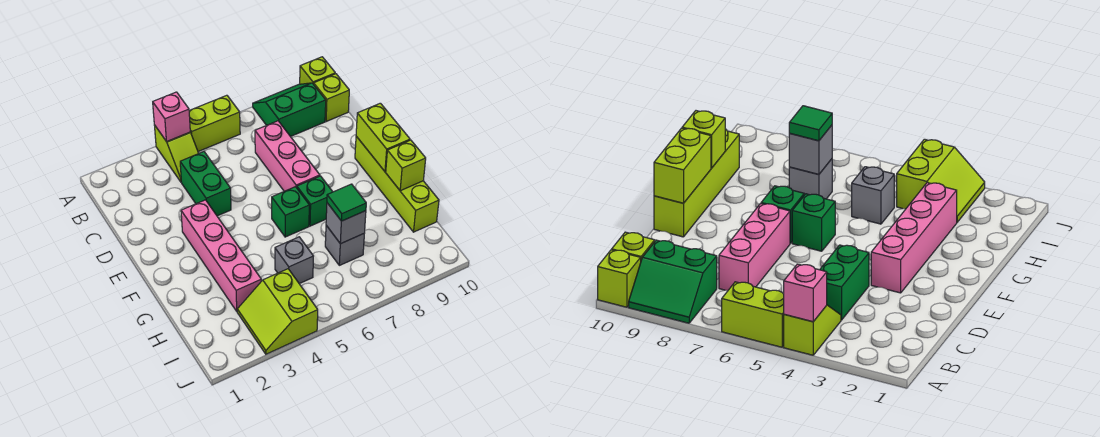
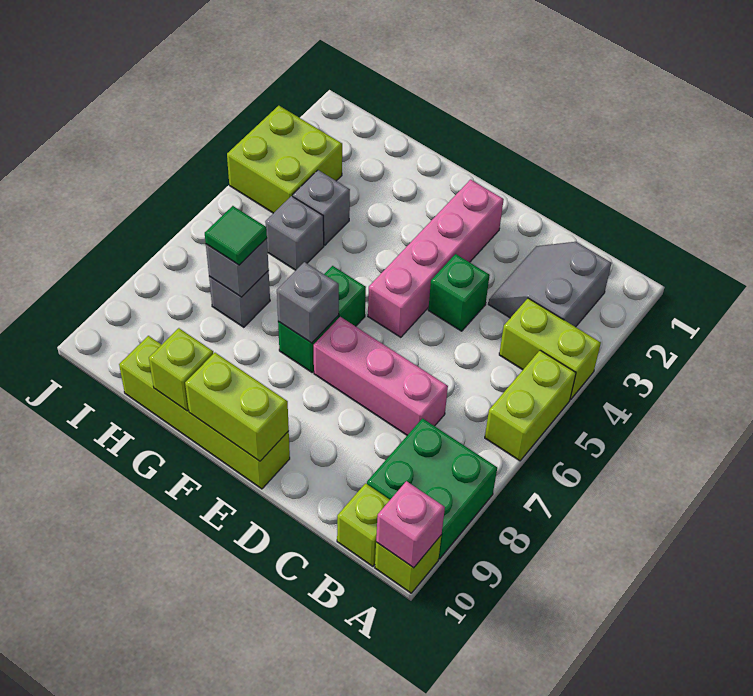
lime slope A4:B4 level 1 top A -> lime brick A4:B4 level 1
pink brick A4 level 2 -> pink brick A10 level 2
green slope A8:B9 level 1 top B -> green brick A8:B9 level 1
none -> grey slope B2:C3 level 1 top B
green brick C4:D4 level 1 -> green brick D4 level 1
pink brick E3:H3 level 1 -> pink brick E2:E5 level 1
none -> grey brick F7 level 2
none -> grey brick H4 level 1
lime slope I3:J4 level 1 top 4 -> lime brick I3:J4 level 1

